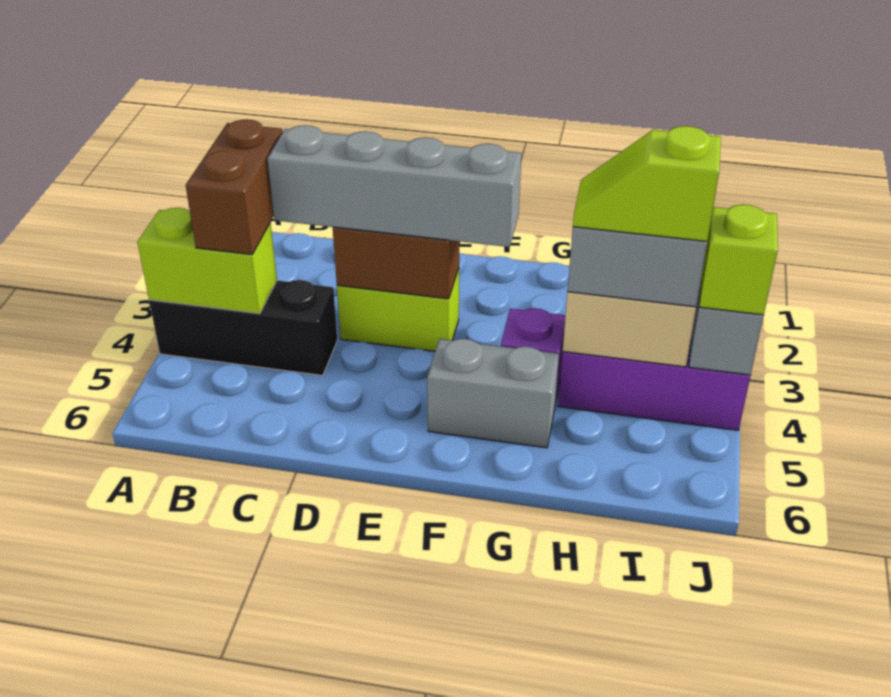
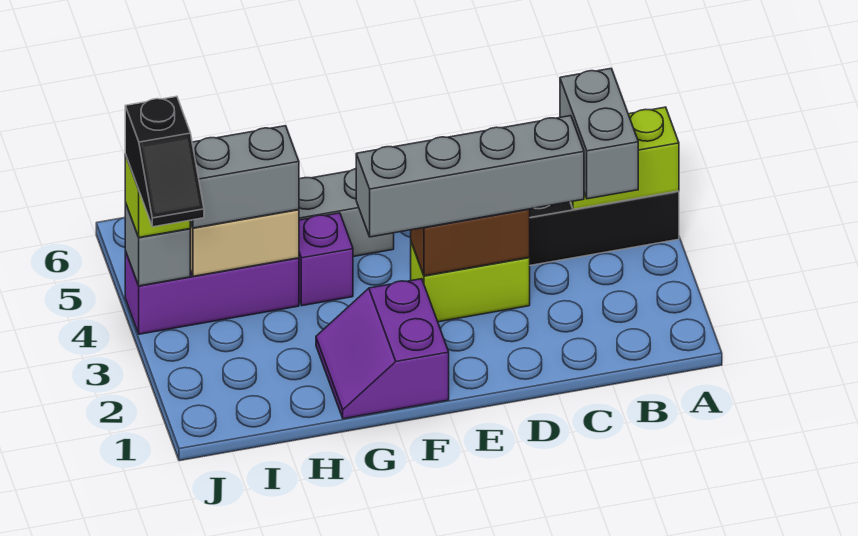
brown brick B3:B4 level 3 -> grey brick B3:B4 level 3
none -> purple slope F1:G2 level 1 top F
lime slope H4:I4 level 4 top I -> none
none -> black slope J3:J4 level 4 top 4

